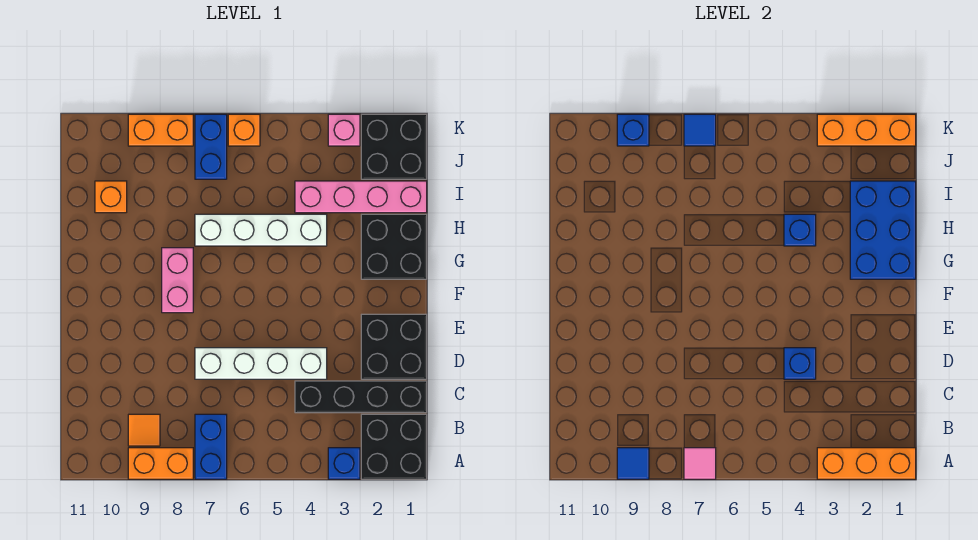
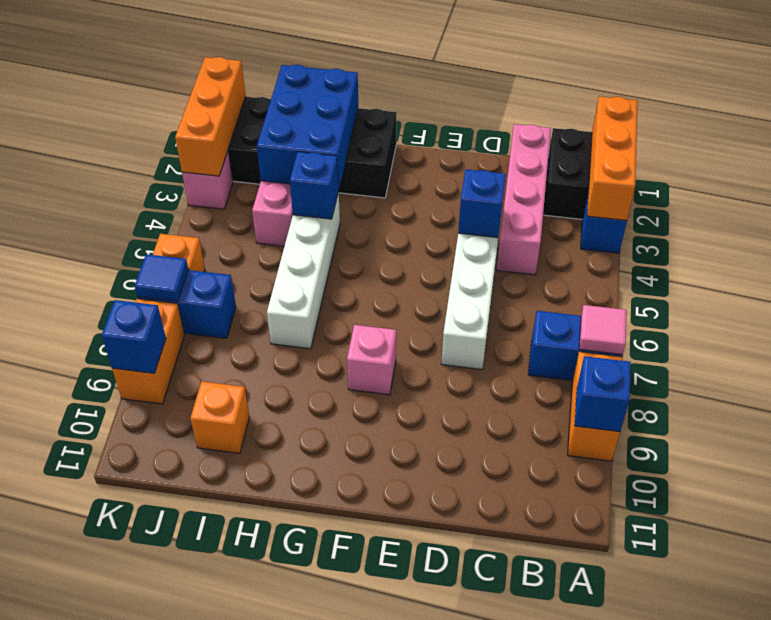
blue tile A9 level 2 -> blue brick A9 level 2
orange tile B9 level 1 -> none
black brick C1:C4 level 1 -> pink brick C1:C4 level 1
black brick D1:E2 level 1 -> none
pink brick F8:G8 level 1 -> pink brick F8 level 1
blue brick G1:I2 level 2 -> blue brick H1:I3 level 2

